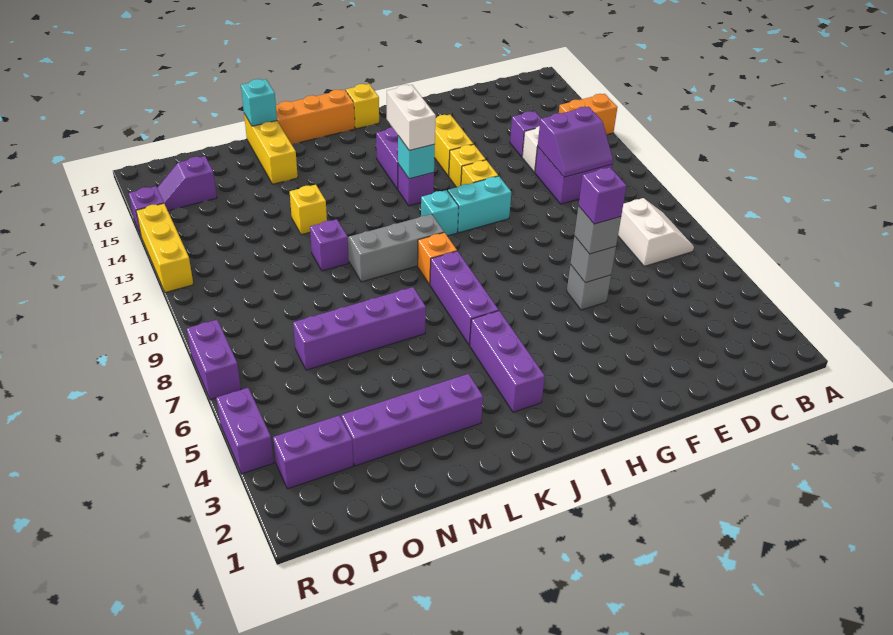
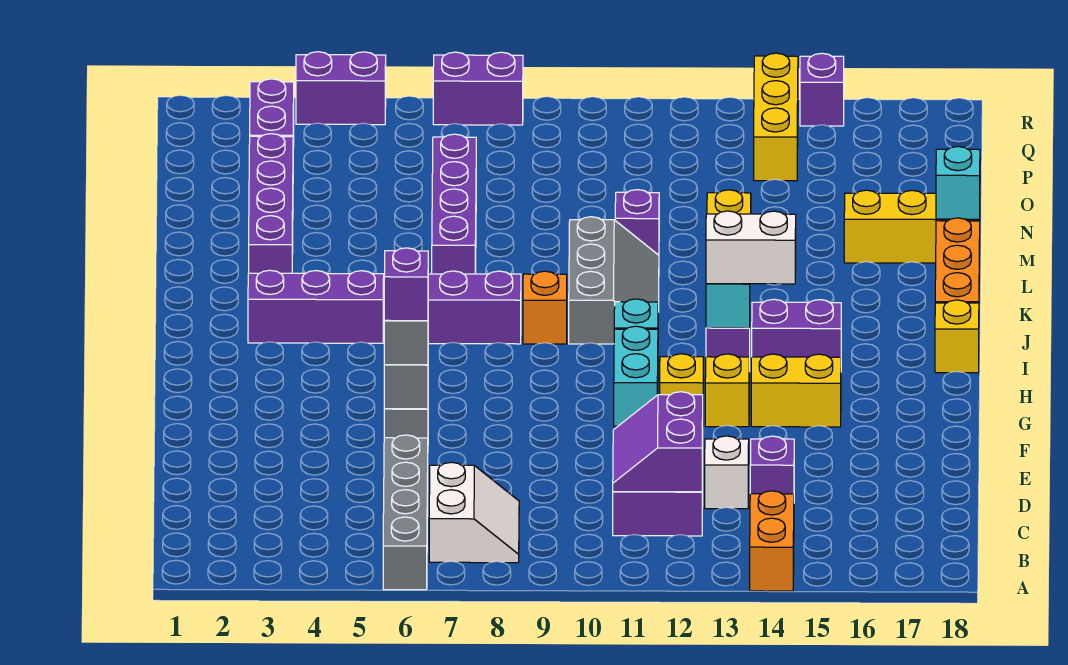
none -> grey brick A6:D6 level 1
white slope B7:C8 level 1 top C -> white slope B7:C8 level 1 top 7
purple slope P16:Q16 level 1 top P -> none
yellow brick R12:R14 level 1 -> yellow brick P14:R14 level 1

